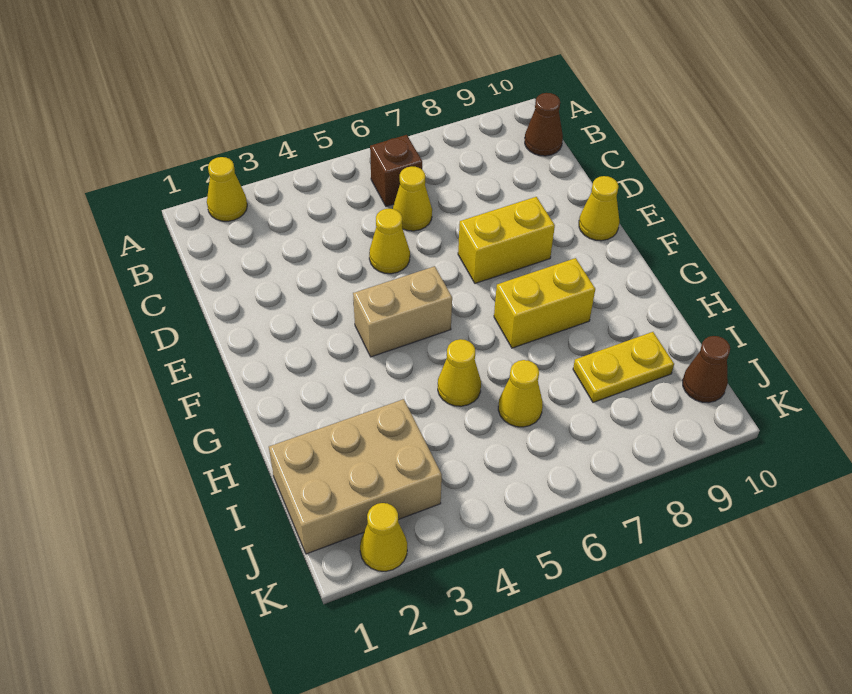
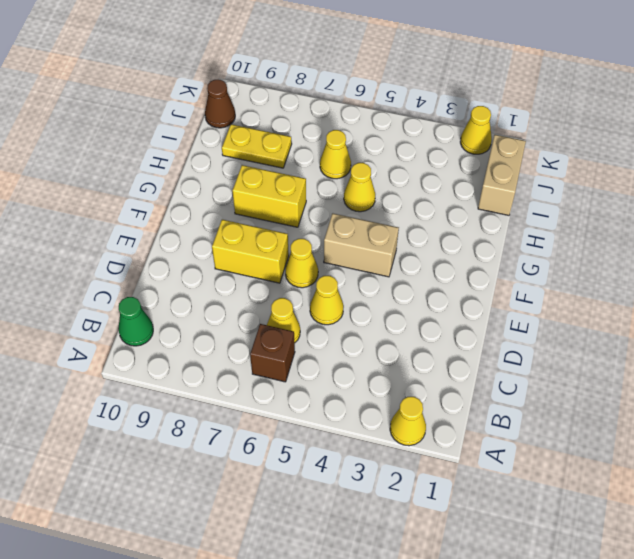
brown cone B10 level 1 -> green cone B10 level 1
yellow cone E10 level 1 -> yellow cone E6 level 1
tan brick I1:J3 level 1 -> tan brick I1:J1 level 1

